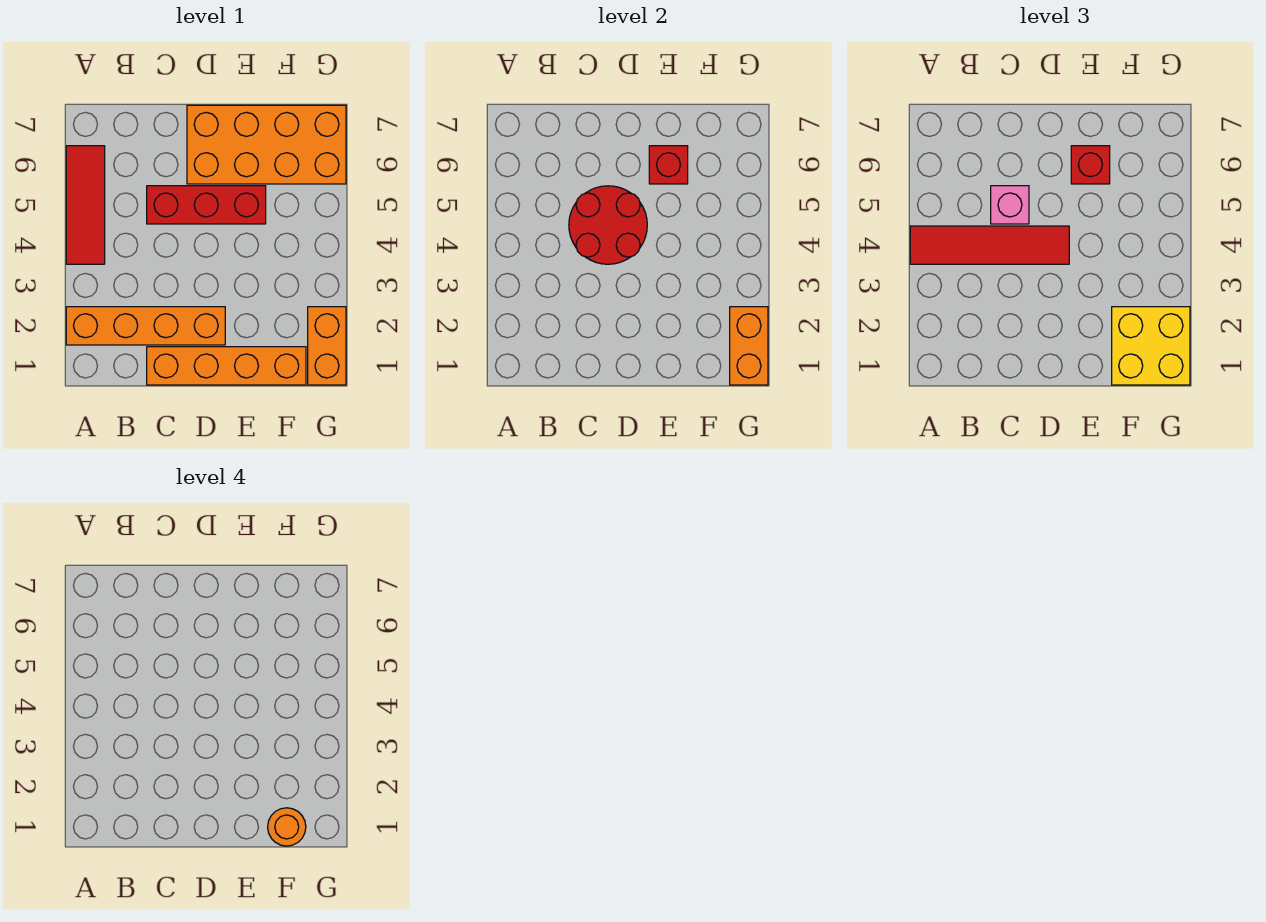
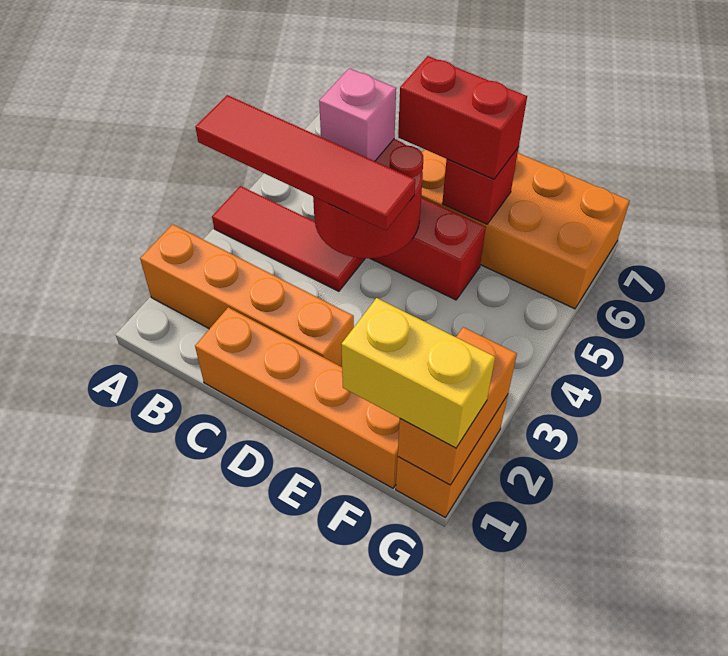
red tile A4:A6 level 1 -> red tile A4:C4 level 1
red brick E6 level 3 -> red brick D6:E6 level 3
yellow brick F1:G2 level 3 -> yellow brick F1:G1 level 3
orange round brick F1 level 4 -> none

